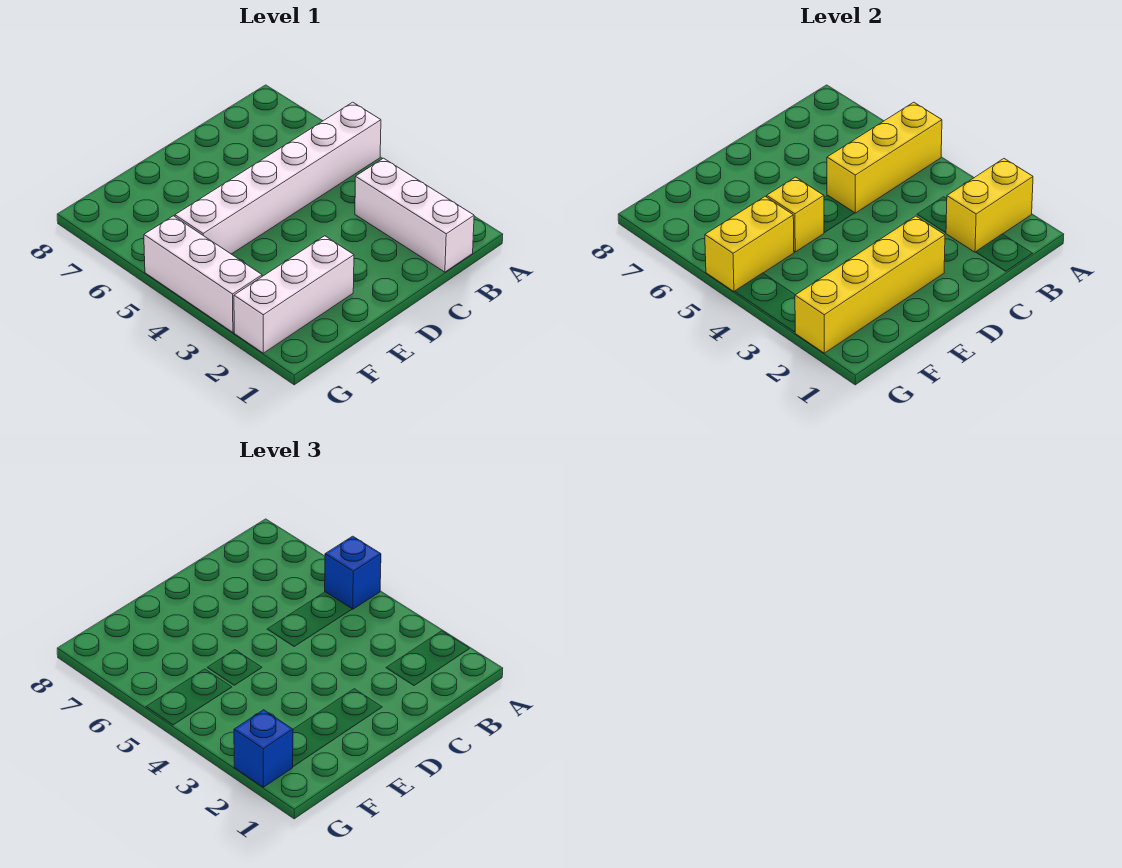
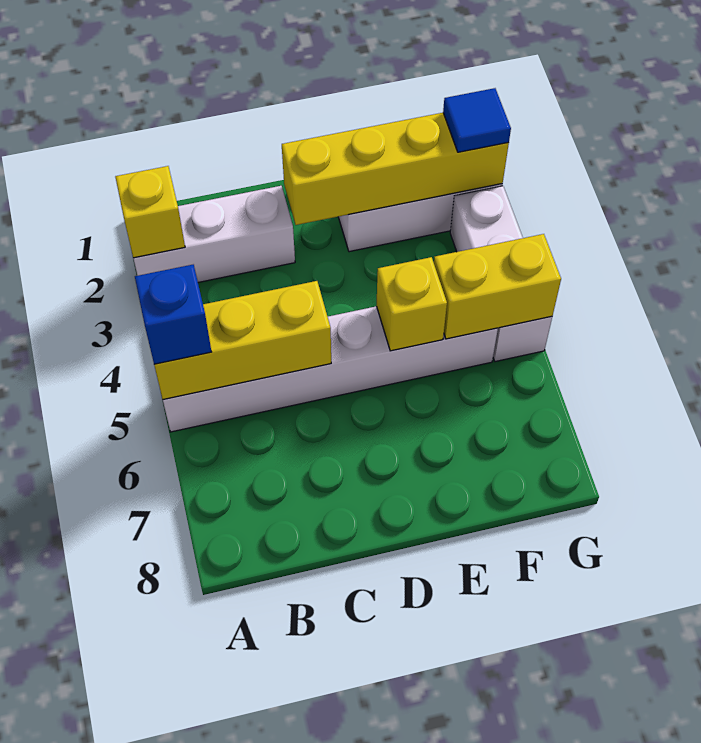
yellow brick A2:B2 level 2 -> yellow brick A2 level 2
white brick B1:B3 level 1 -> white brick A2:C2 level 1
blue brick G2 level 3 -> blue tile G2 level 3

